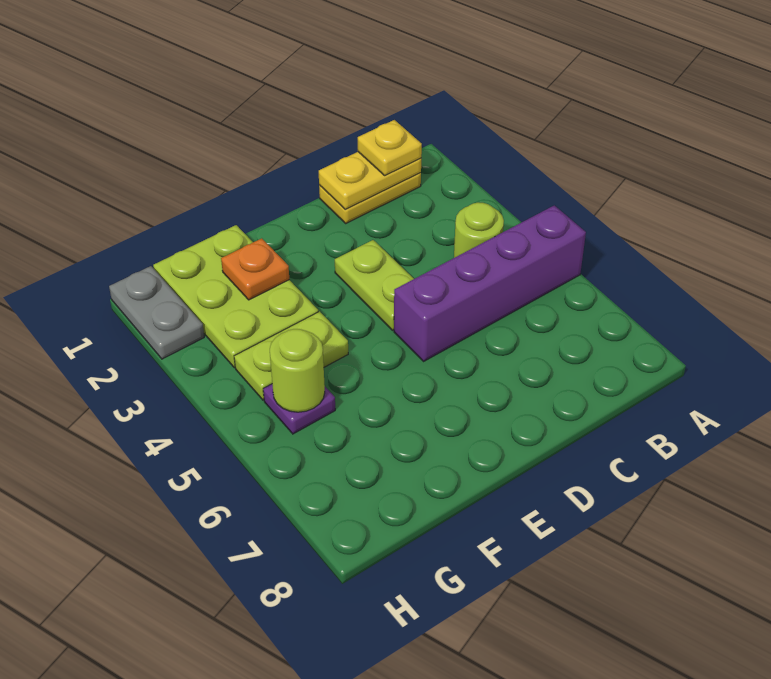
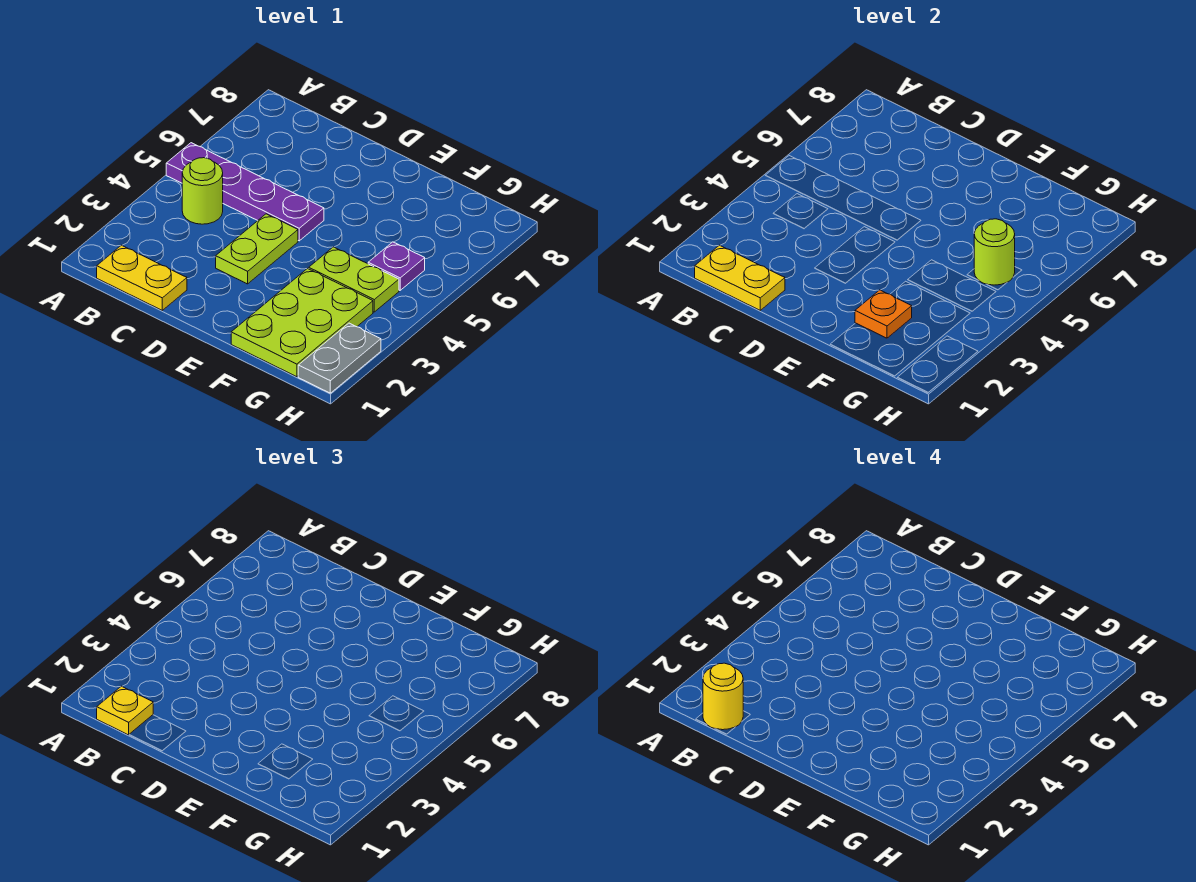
purple brick A5:D5 level 1 -> purple plate A5:D5 level 1
none -> yellow round brick B1 level 4

